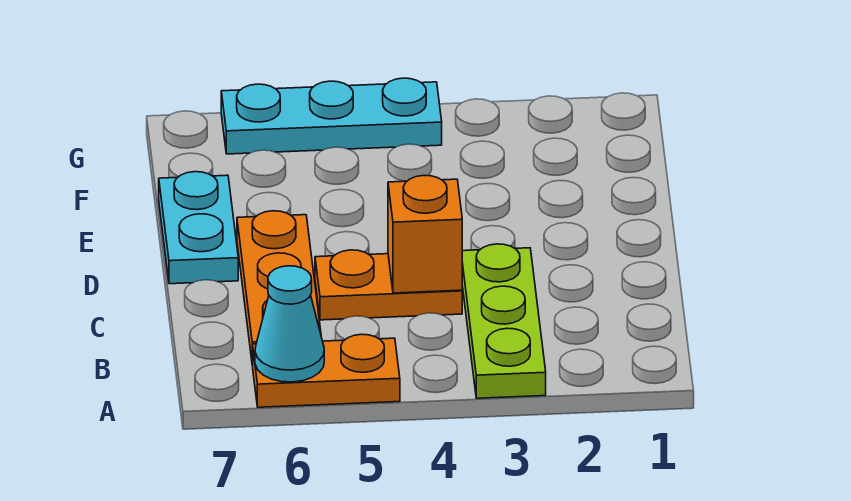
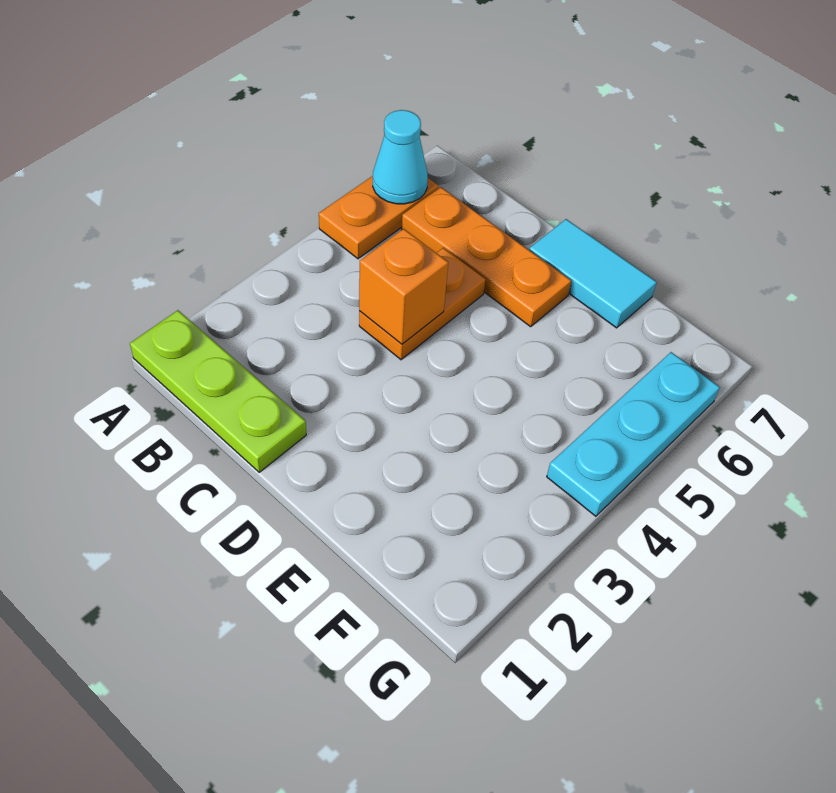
lime plate A3:C3 level 1 -> lime plate A1:C1 level 1
cyan plate D7:E7 level 1 -> cyan tile D7:E7 level 1

